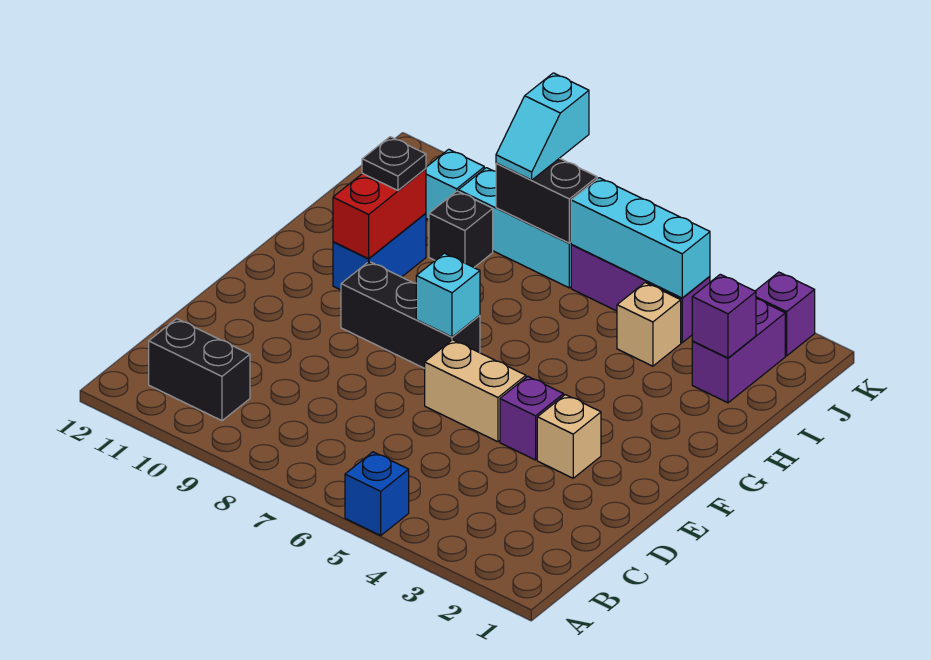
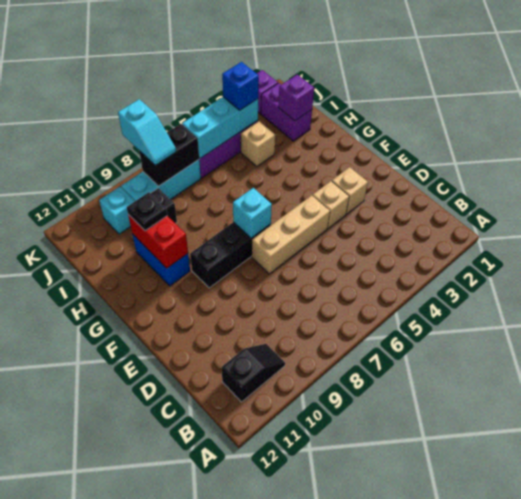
blue brick A5 level 1 -> blue brick J4 level 3
black brick B10:B11 level 1 -> black slope B10:B11 level 1 top 11
purple brick E4 level 1 -> tan brick E4 level 1
tan brick E5:E6 level 1 -> tan brick E5:E7 level 1

